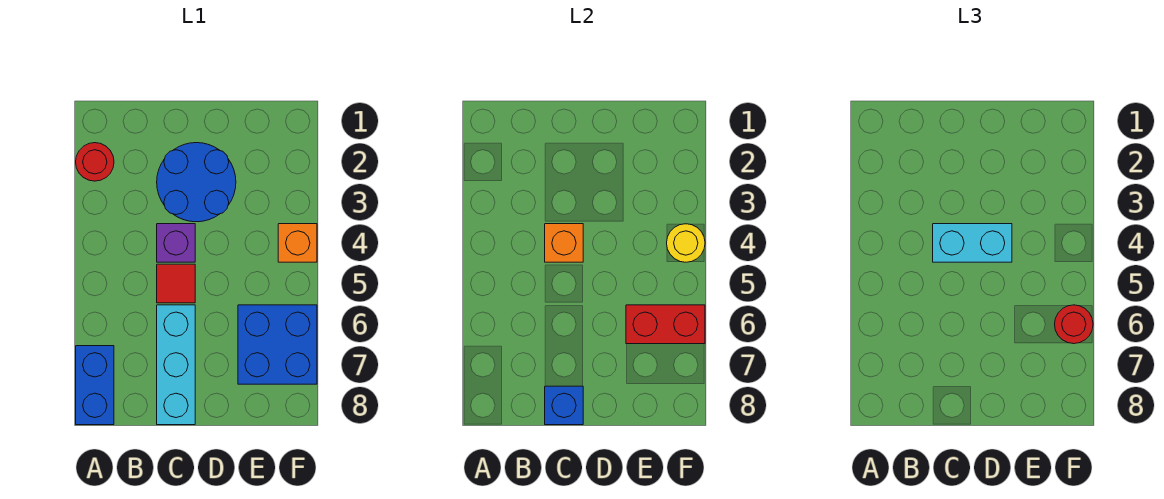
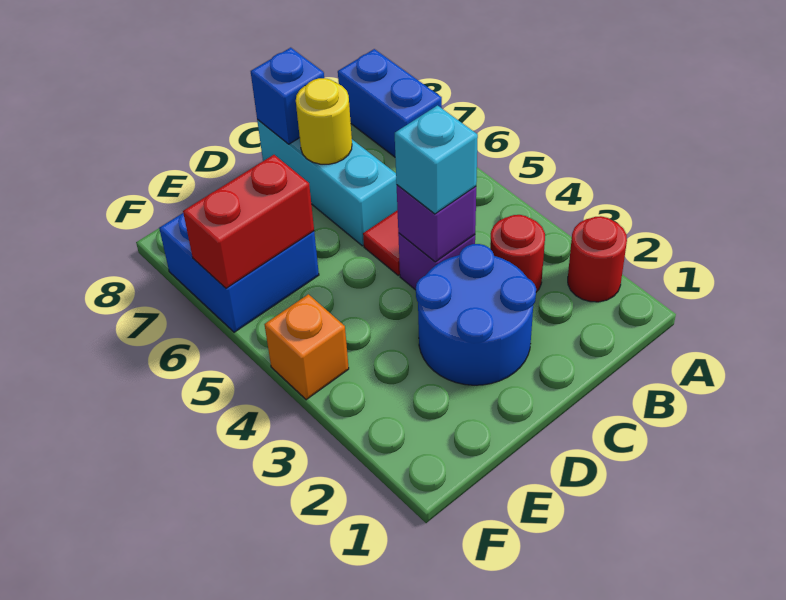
orange brick C4 level 2 -> purple brick C4 level 2
cyan brick C4:D4 level 3 -> cyan brick C4 level 3
yellow round brick F4 level 2 -> yellow round brick C7 level 2
red round brick F6 level 3 -> red round brick B3 level 1

